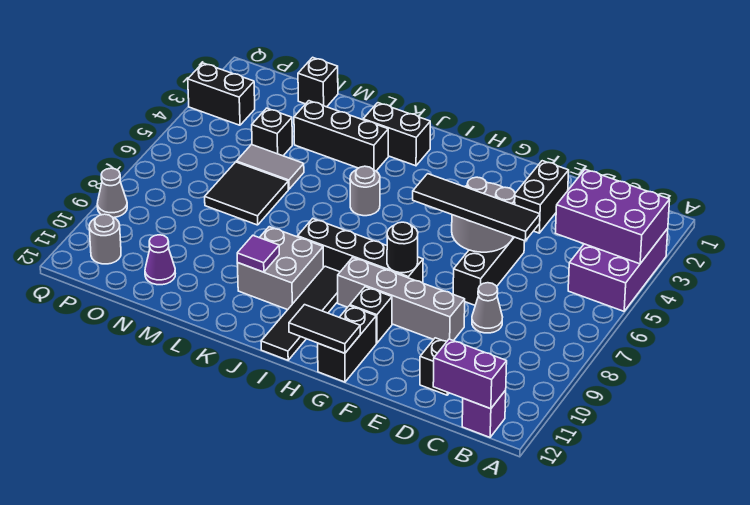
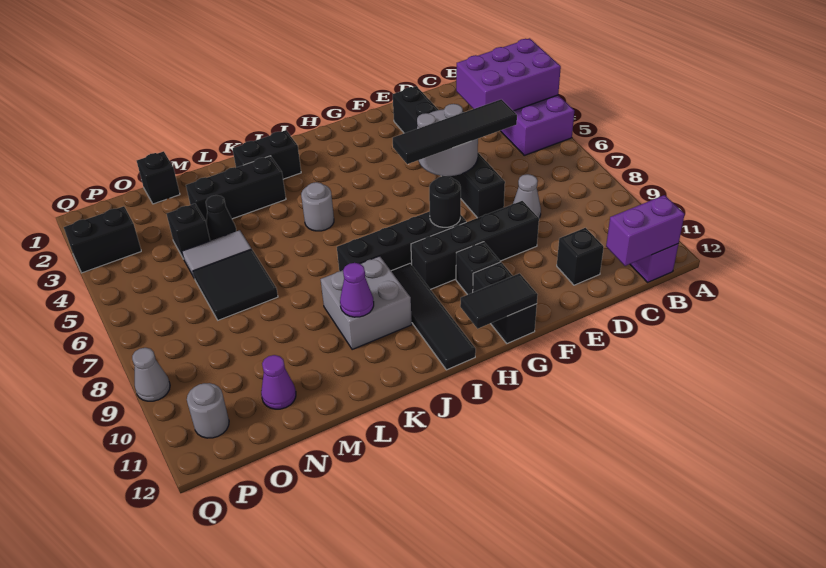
grey brick E9:H9 level 1 -> black brick E9:H9 level 1
purple tile K10 level 2 -> purple cone K10 level 2
none -> black cone M4 level 1

